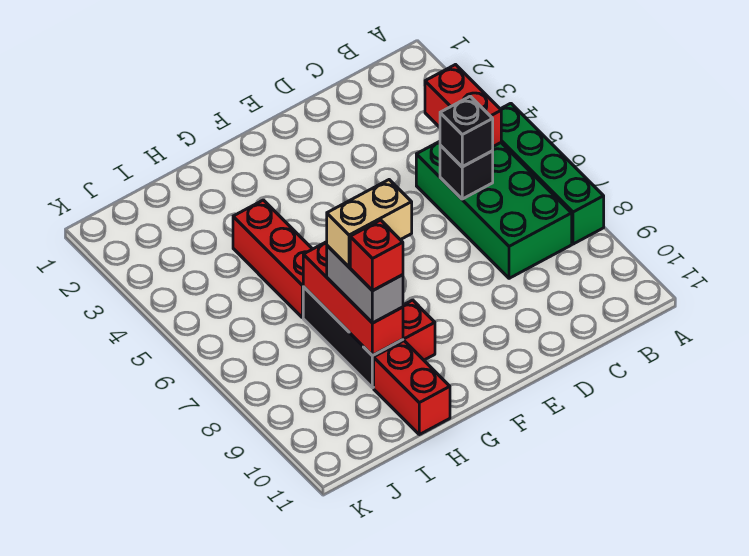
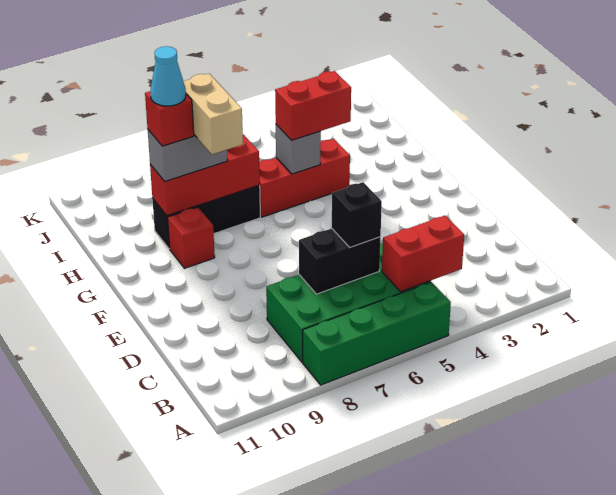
black brick C6 level 2 -> black brick C6:C7 level 2
none -> grey brick H5 level 2
none -> cyan cone H9 level 5
red brick H10:H11 level 1 -> red brick H4:H5 level 3

